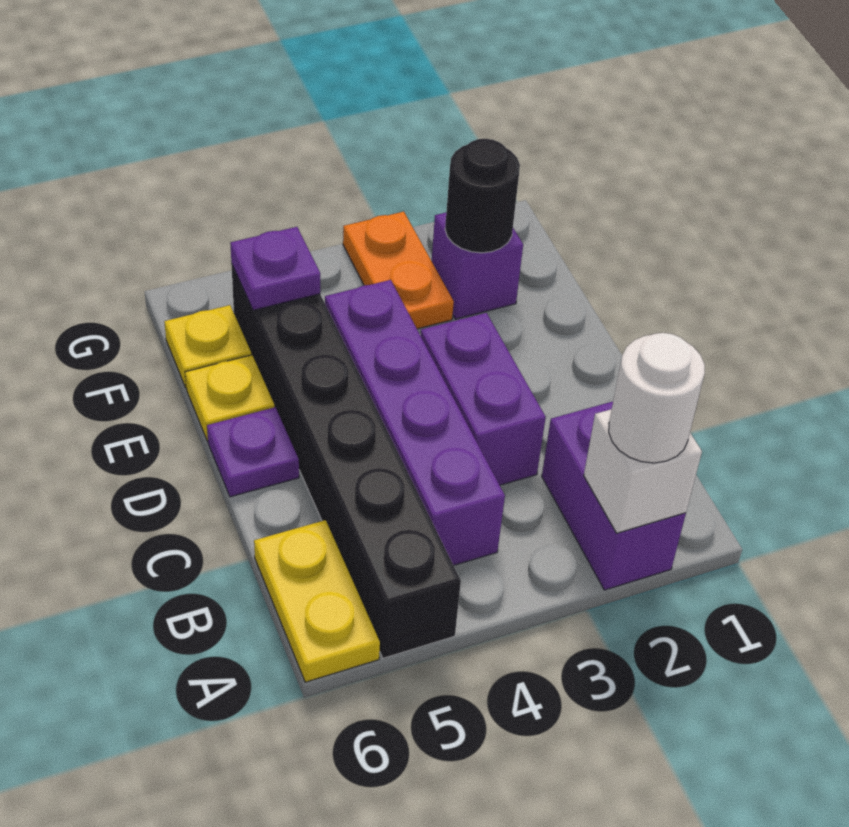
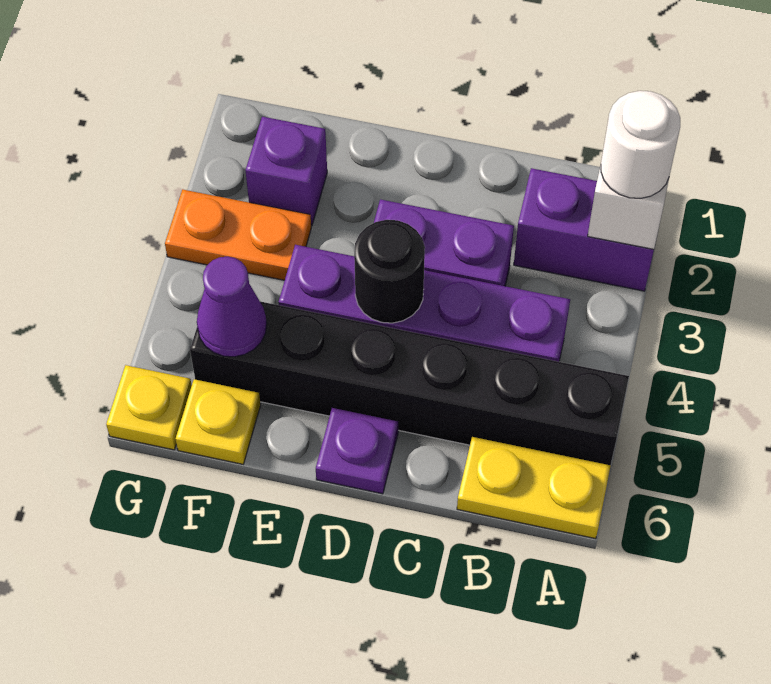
yellow plate E6 level 1 -> yellow plate G6 level 1
black round brick F2 level 2 -> black round brick D4 level 2
purple plate F5 level 2 -> purple cone F5 level 2

